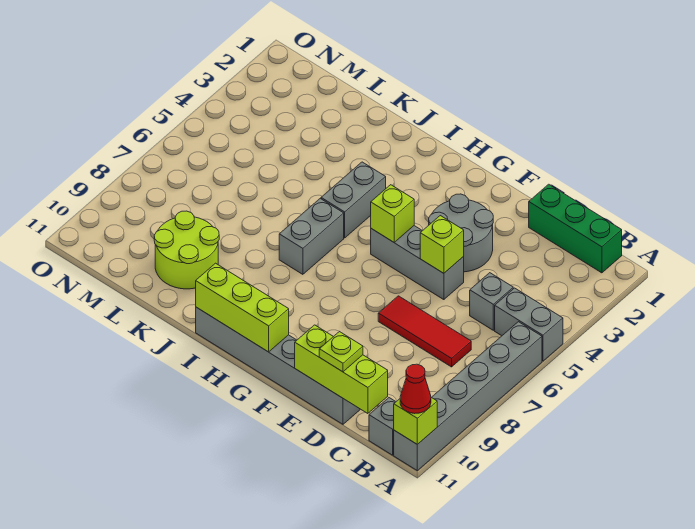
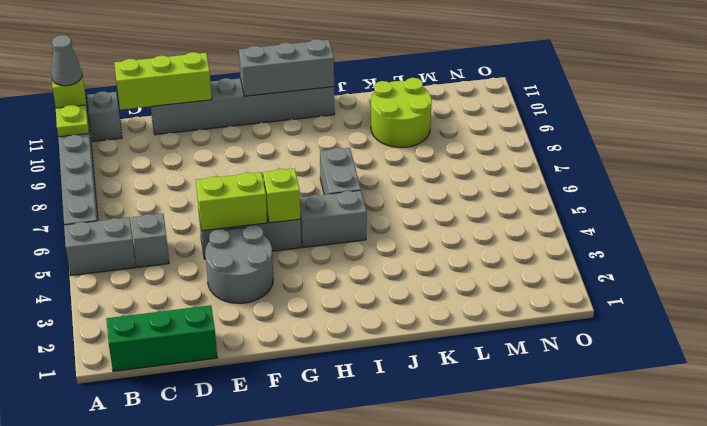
red cone A11 level 3 -> grey cone A11 level 3
red tile C7:E7 level 1 -> none
lime plate D11 level 3 -> lime plate A10 level 2
lime brick E5 level 2 -> lime brick E5:F5 level 2
lime brick G11:I11 level 2 -> grey brick G11:I11 level 2
grey brick I4:I5 level 1 -> grey brick H5:I5 level 1

